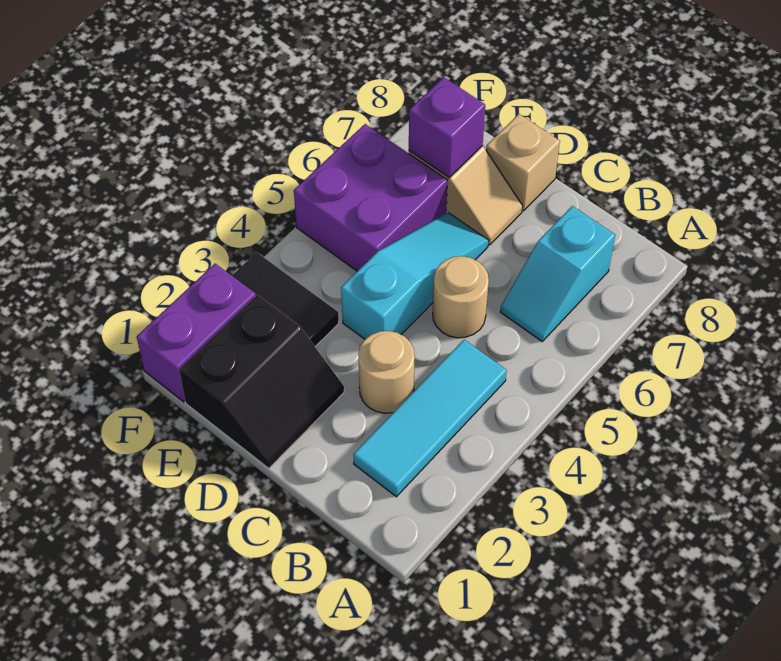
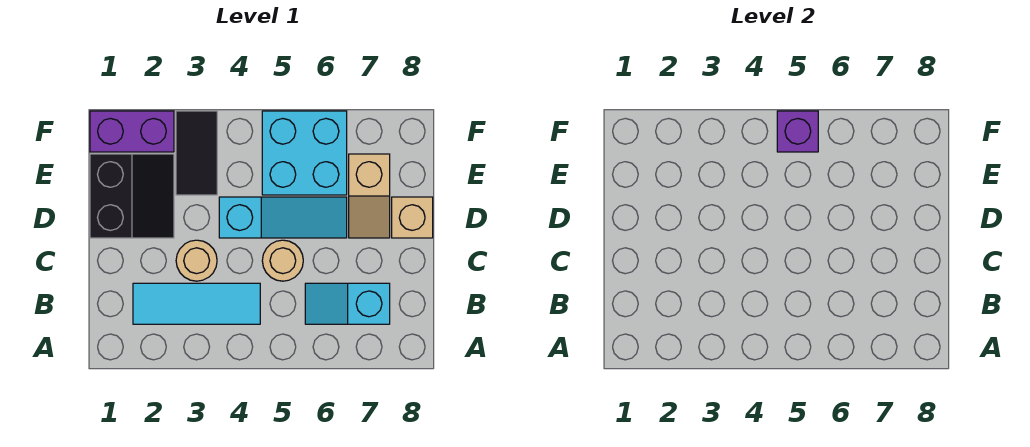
black slope D1:E2 level 1 top E -> black slope D1:E2 level 1 top 1
purple brick E5:F6 level 1 -> cyan brick E5:F6 level 1
purple brick E7 level 2 -> purple brick F5 level 2

